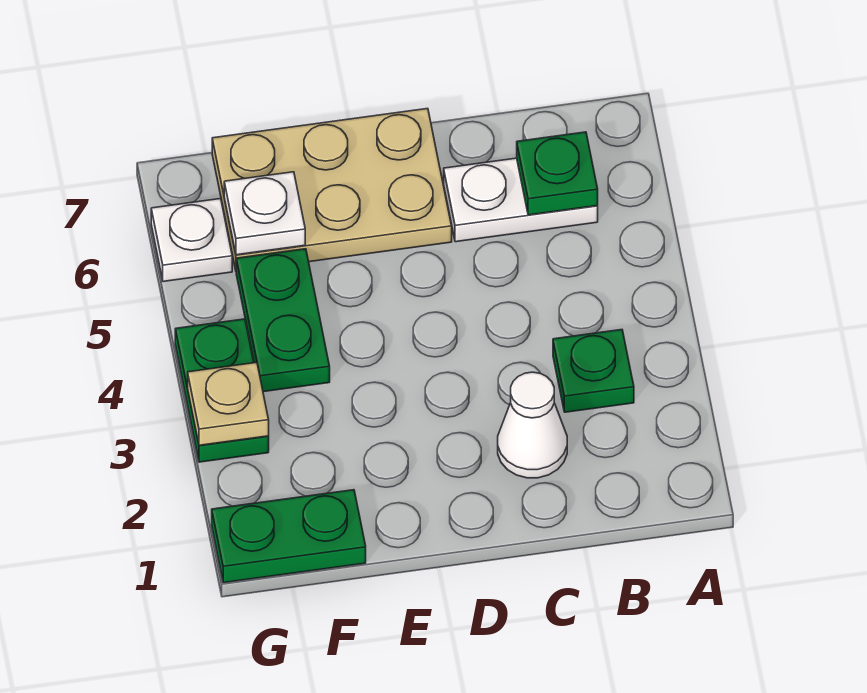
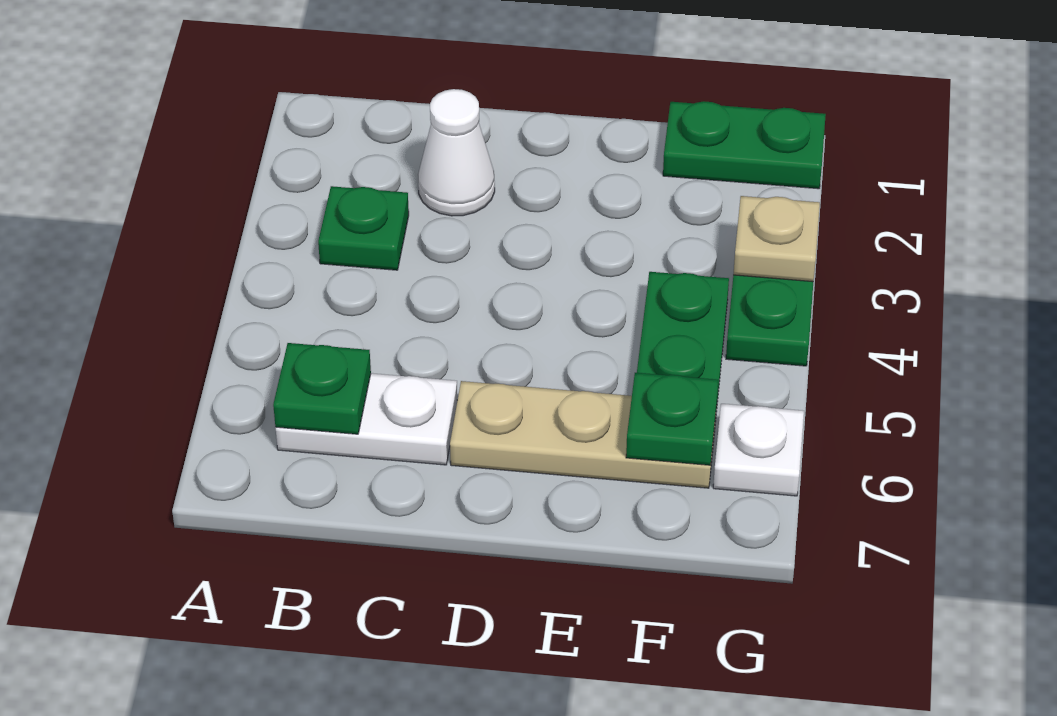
tan plate D6:F7 level 1 -> tan plate D6:F6 level 1
white plate F6 level 2 -> green plate F6 level 2

